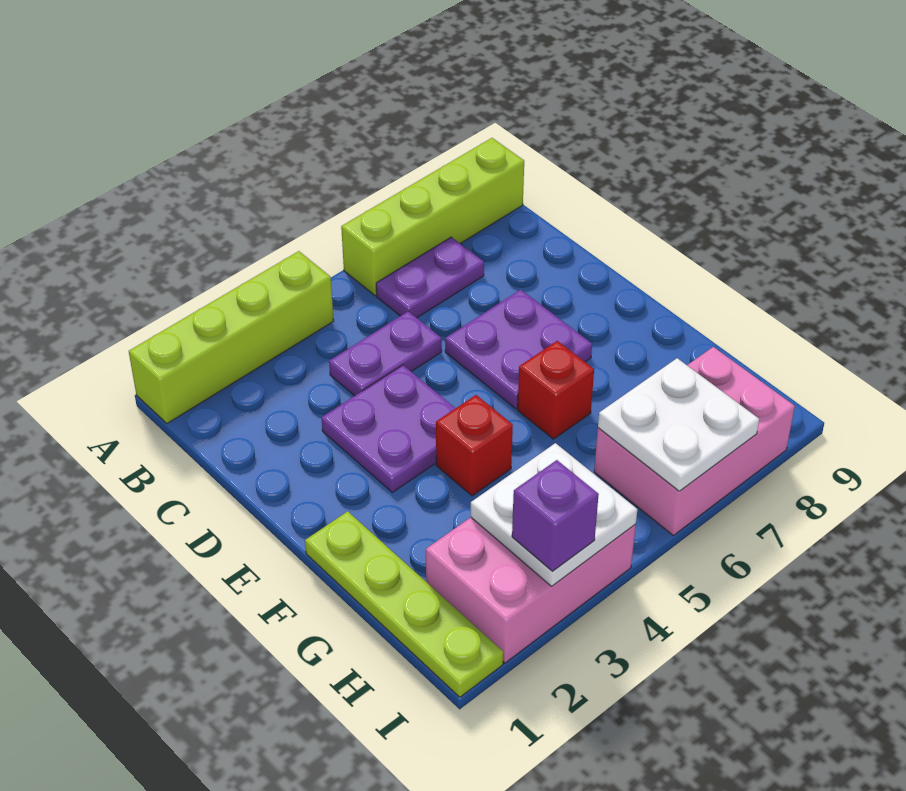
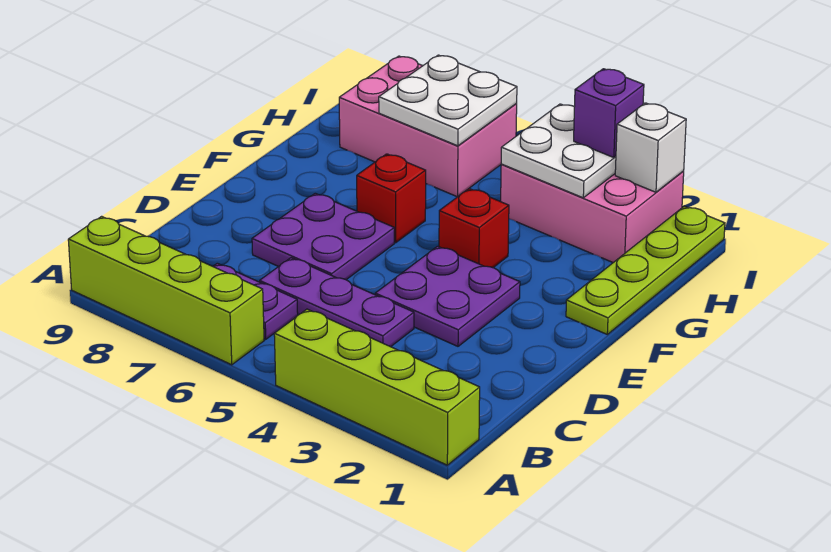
purple plate C4:C5 level 1 -> purple plate C4:C6 level 1
none -> white brick I2 level 2

